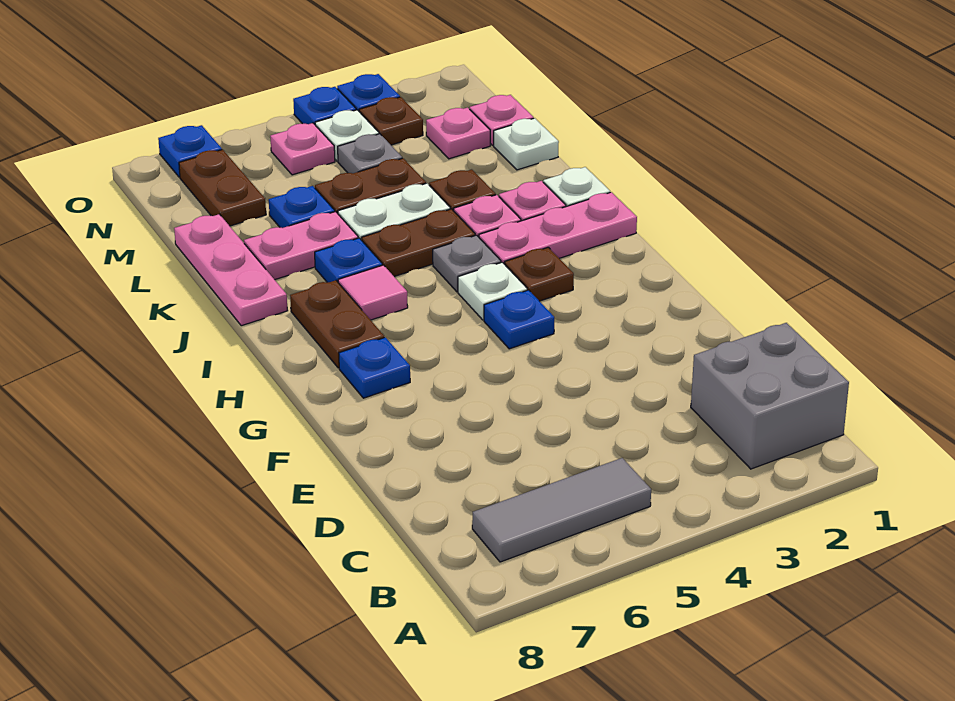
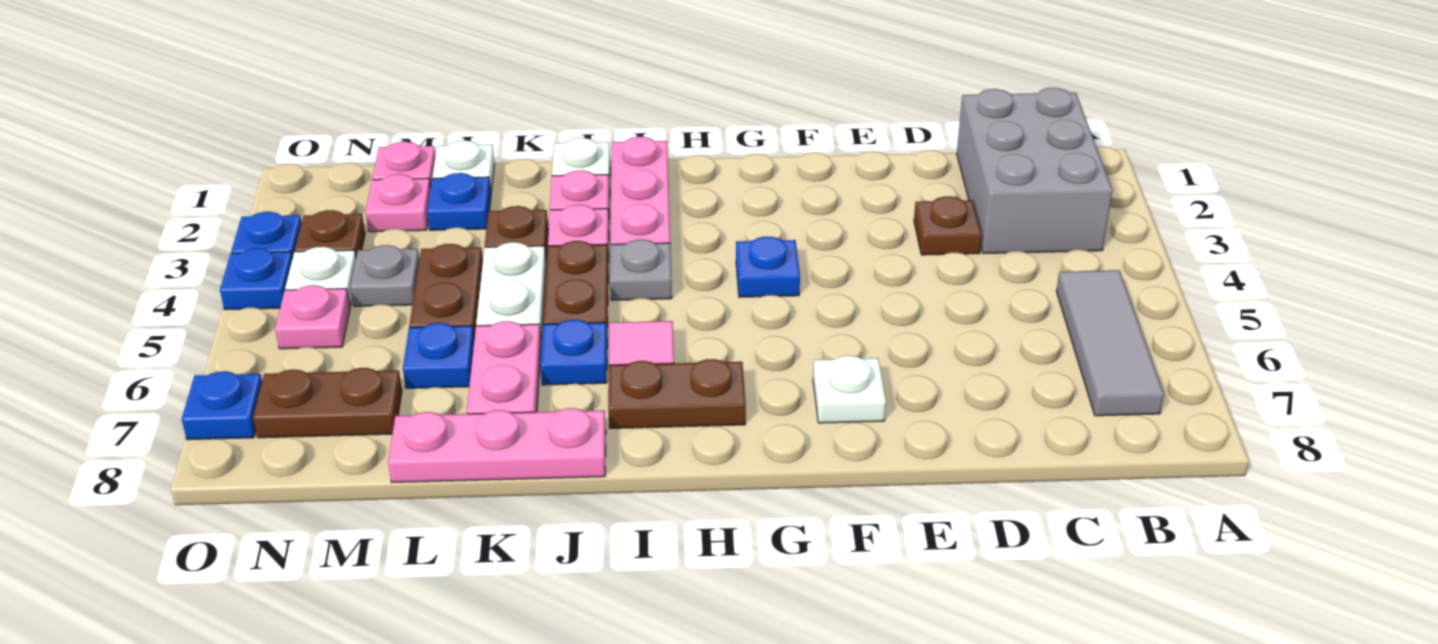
grey brick B1:C2 level 1 -> grey brick B1:C3 level 1
blue plate G7 level 1 -> blue plate L2 level 1
brown plate H3 level 1 -> brown plate D3 level 1
white plate H4 level 1 -> white plate F7 level 1

